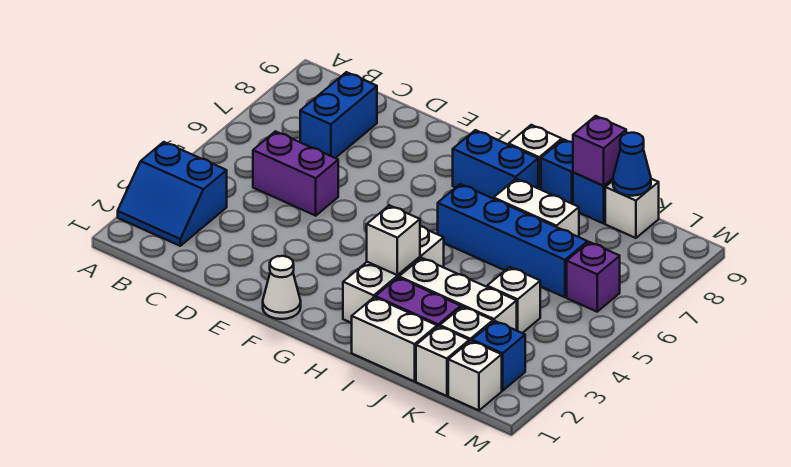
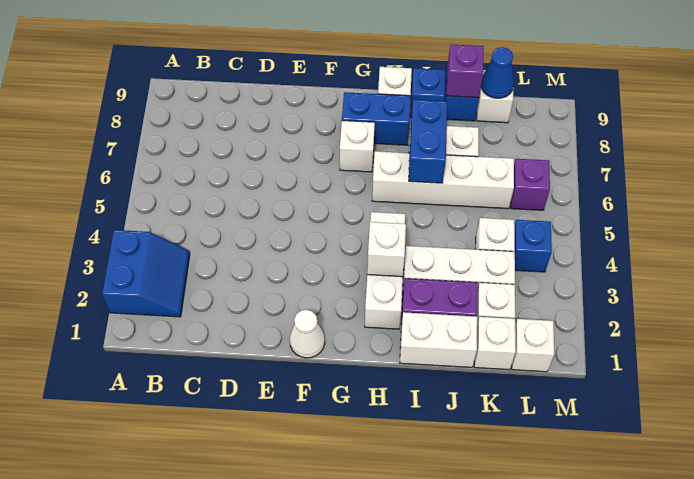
blue slope A2:B3 level 1 top 3 -> blue slope A2:B3 level 1 top A
purple brick C5:D5 level 1 -> none
blue brick C7:C8 level 1 -> blue brick I6:I7 level 2
none -> white brick G7 level 1
blue brick H6:K6 level 1 -> white brick H6:K6 level 1
blue brick L2 level 1 -> blue brick L4 level 1

